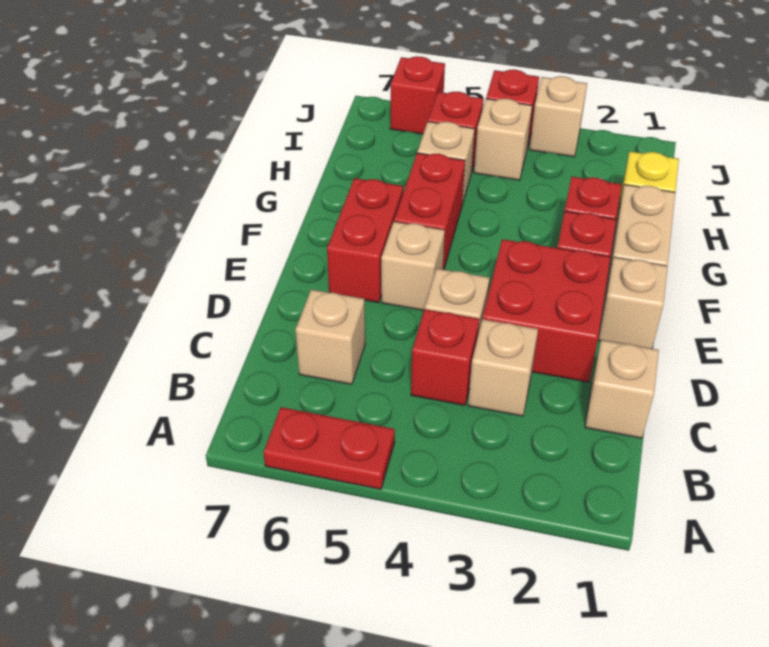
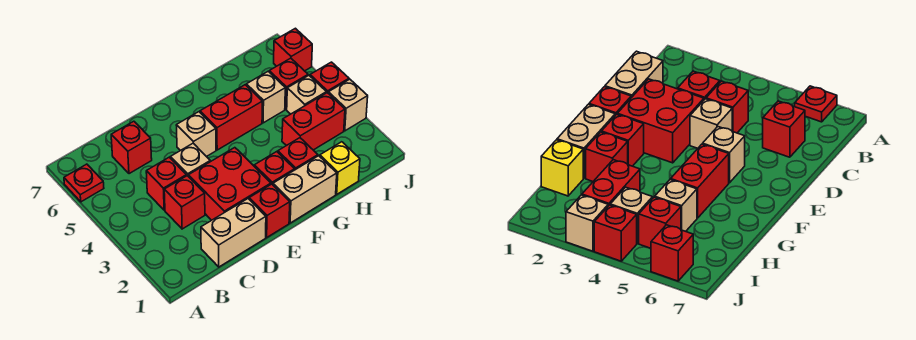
red plate A5:A6 level 1 -> red plate A6 level 1
tan brick C1 level 1 -> tan brick C1:D1 level 1
tan brick C3 level 1 -> red brick C3 level 1
tan brick C6 level 1 -> red brick C6 level 1
tan brick E1 level 1 -> red brick E1 level 1
red brick E6:F6 level 1 -> red brick H3:I3 level 1

